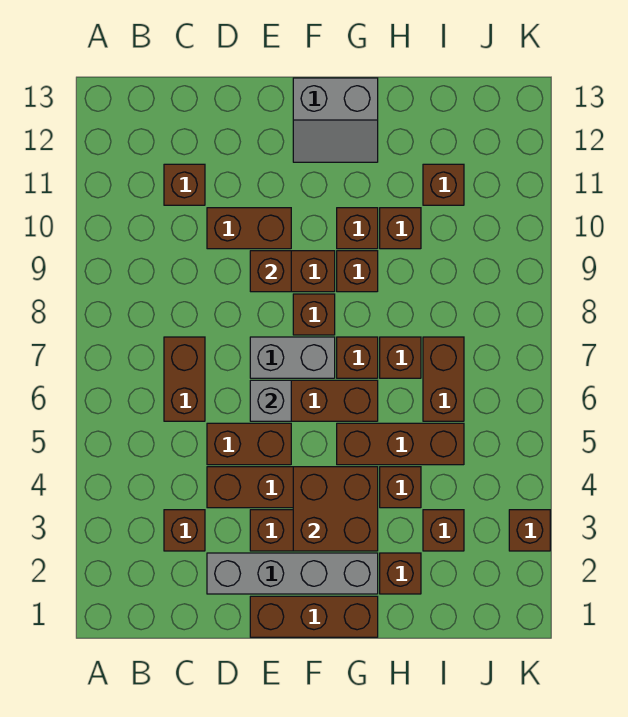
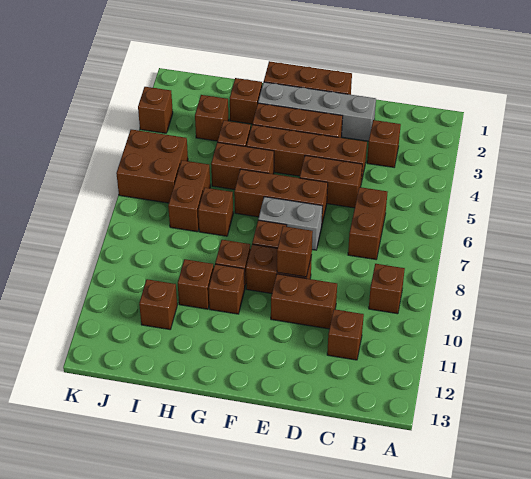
grey brick E6 level 2 -> none
brown brick F3:G4 level 2 -> brown brick J5:K6 level 1
grey slope F12:G13 level 1 top 13 -> none
brown brick G5:I5 level 1 -> brown brick G5:H5 level 1
brown brick G7 level 1 -> brown brick B9 level 1

